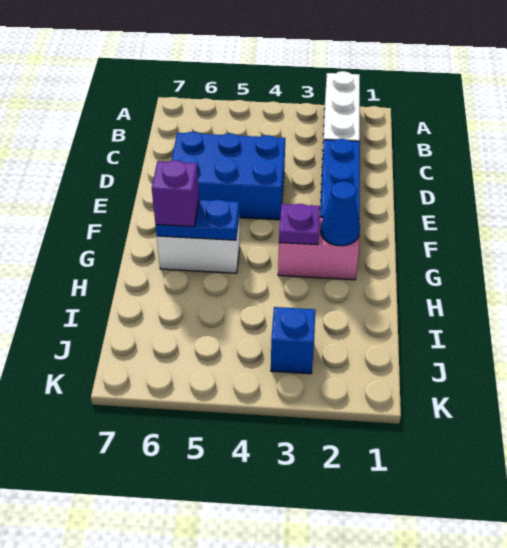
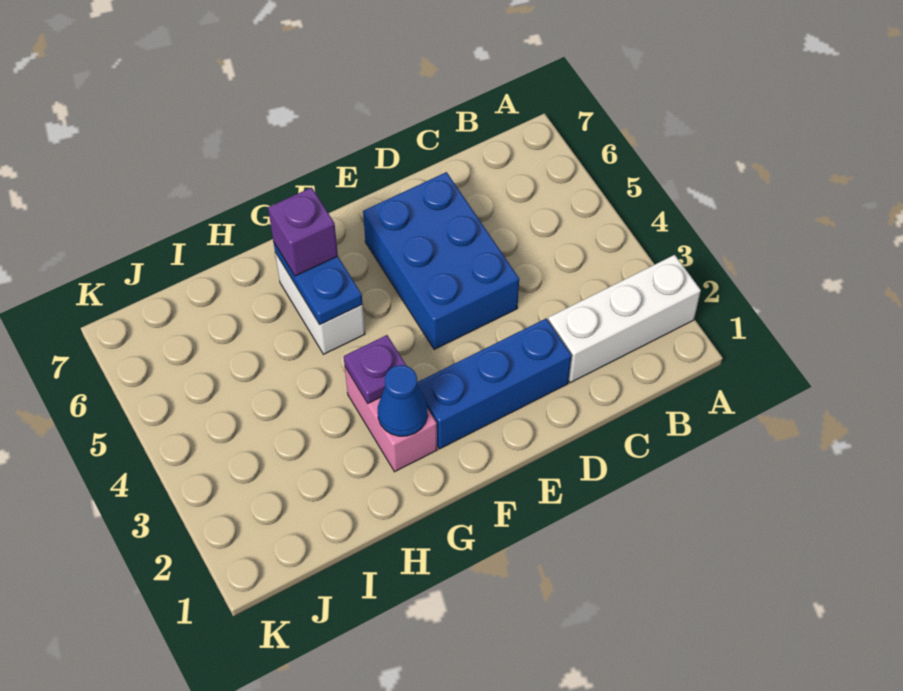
blue brick J3 level 1 -> none

